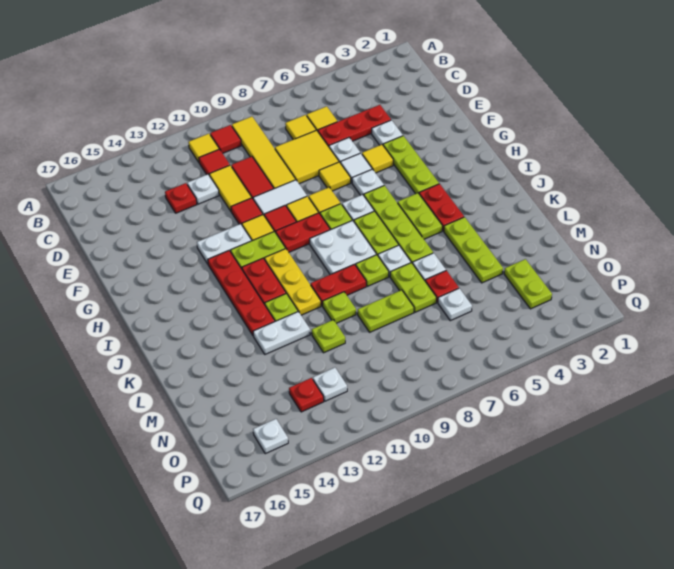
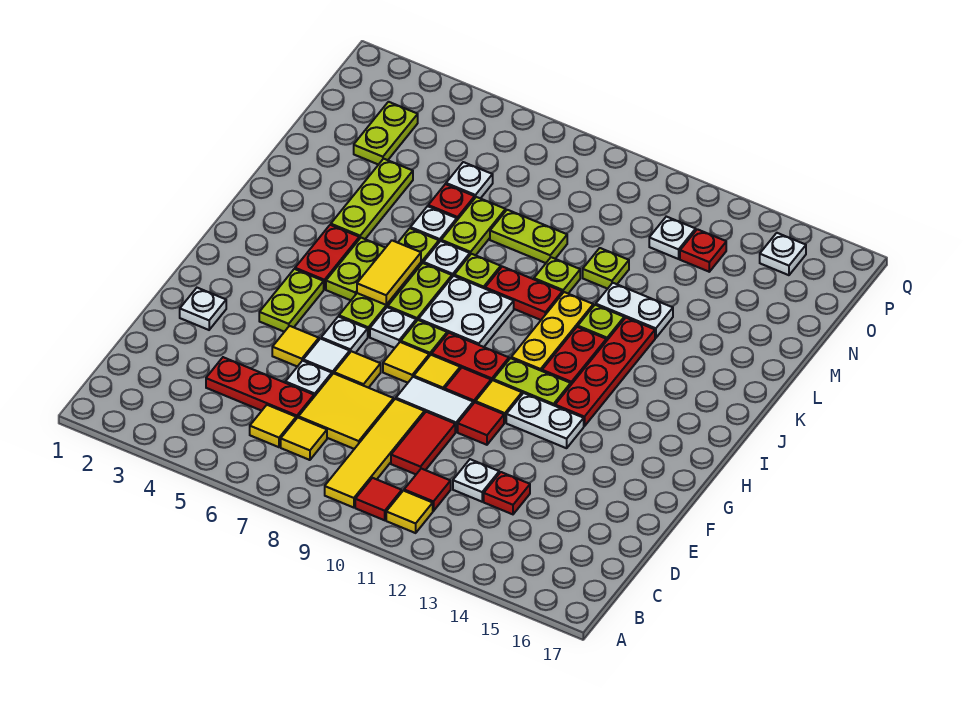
yellow tile D11:E11 level 1 -> yellow tile I6:J6 level 2
white plate E4 level 1 -> white plate F2 level 1
lime plate F4:H4 level 1 -> lime plate G4:H4 level 1

